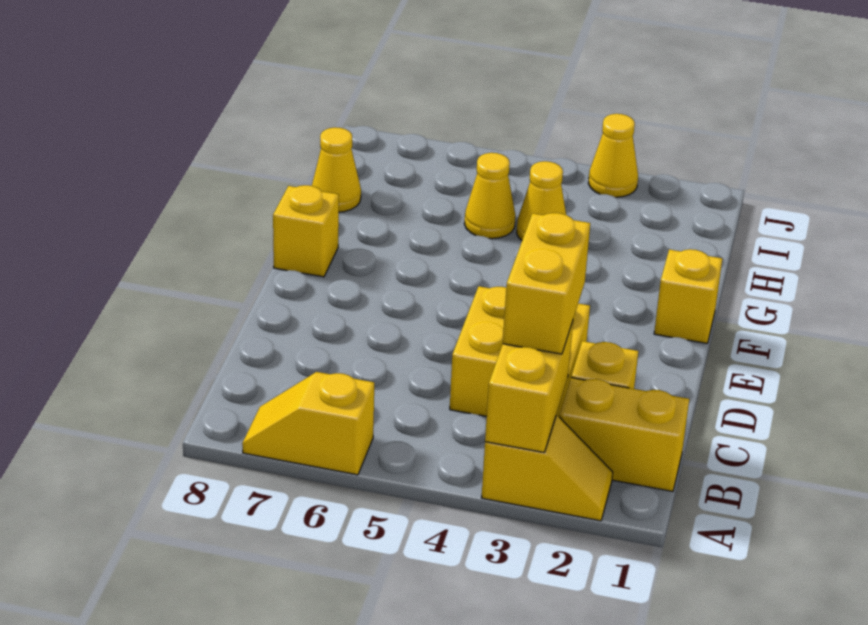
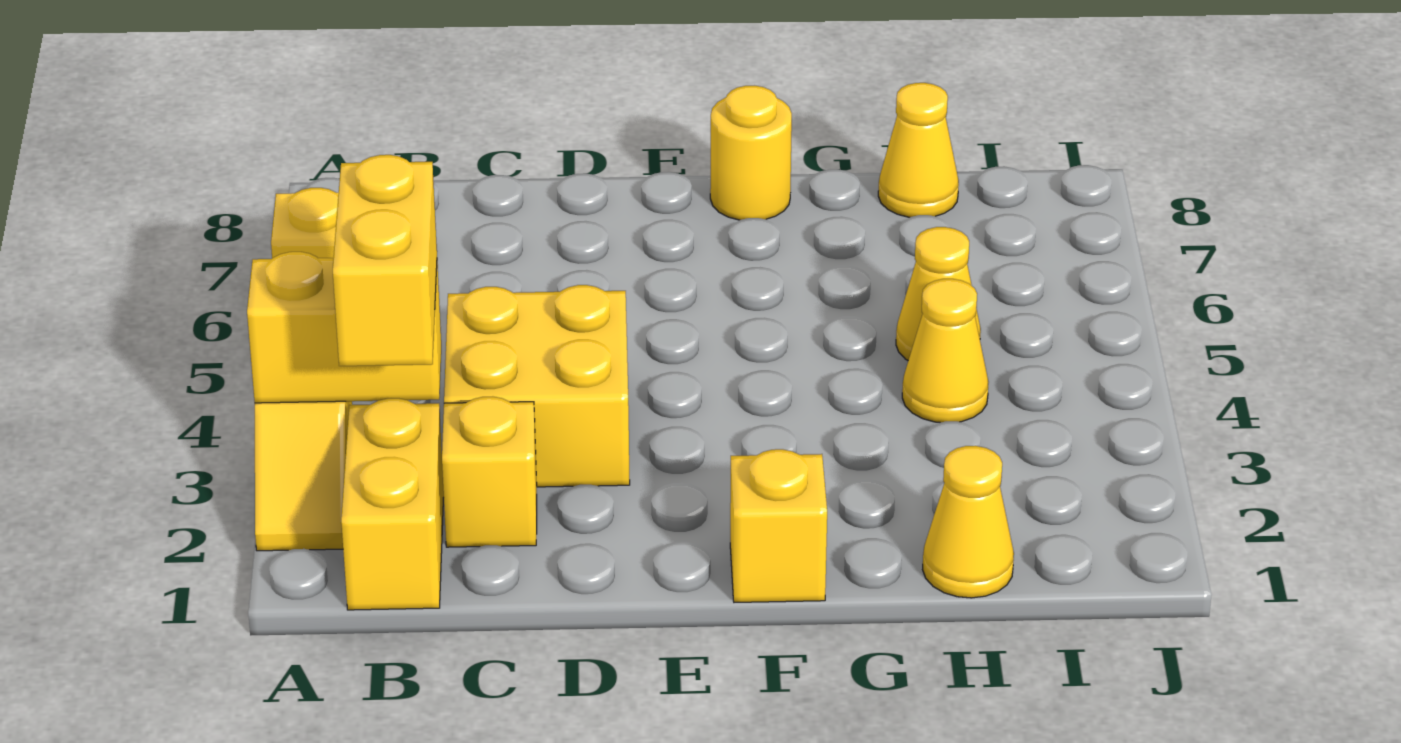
yellow brick B3:C3 level 3 -> yellow brick B2:B3 level 3
yellow brick F8 level 1 -> yellow round brick F8 level 1
yellow cone J3 level 1 -> yellow cone H1 level 1

